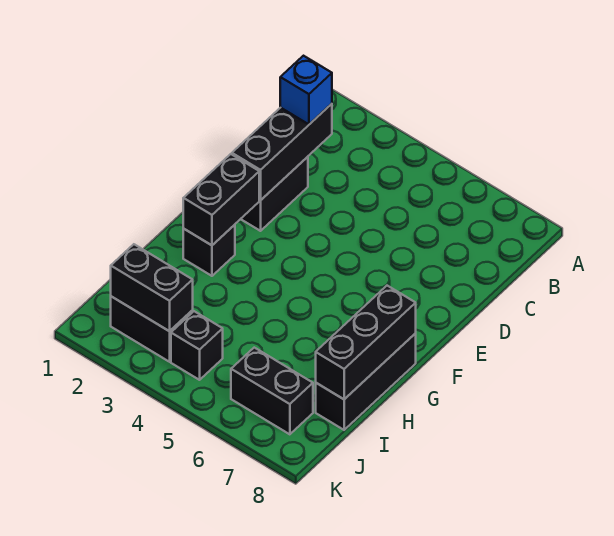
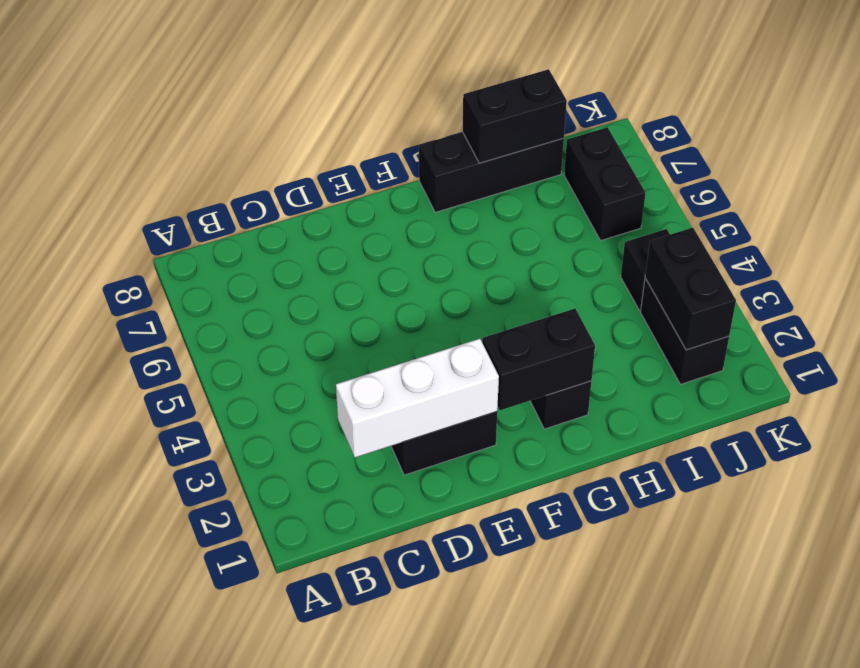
black brick C2:E2 level 2 -> white brick C2:E2 level 2
blue brick C2 level 3 -> none
black brick G8:I8 level 2 -> black brick H8:I8 level 2

